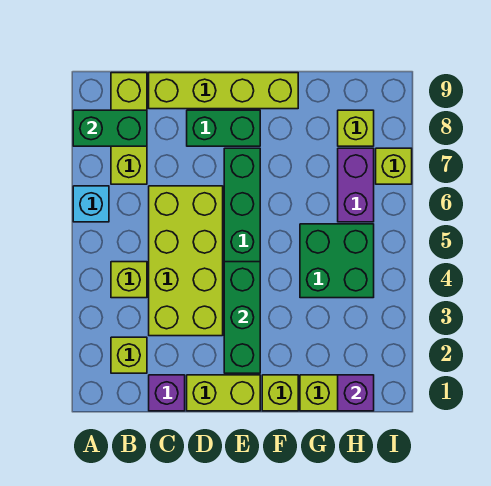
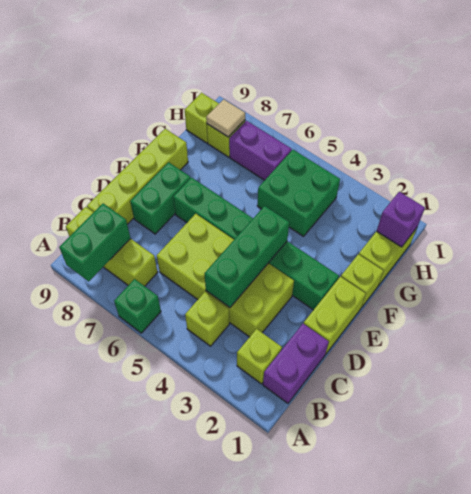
cyan brick A6 level 1 -> green brick A6 level 1
purple brick C1 level 1 -> purple brick B1:C1 level 1
green brick E2:E4 level 2 -> green brick C4:E4 level 2
none -> tan tile H8 level 2
lime brick I7 level 1 -> lime brick H9 level 1

